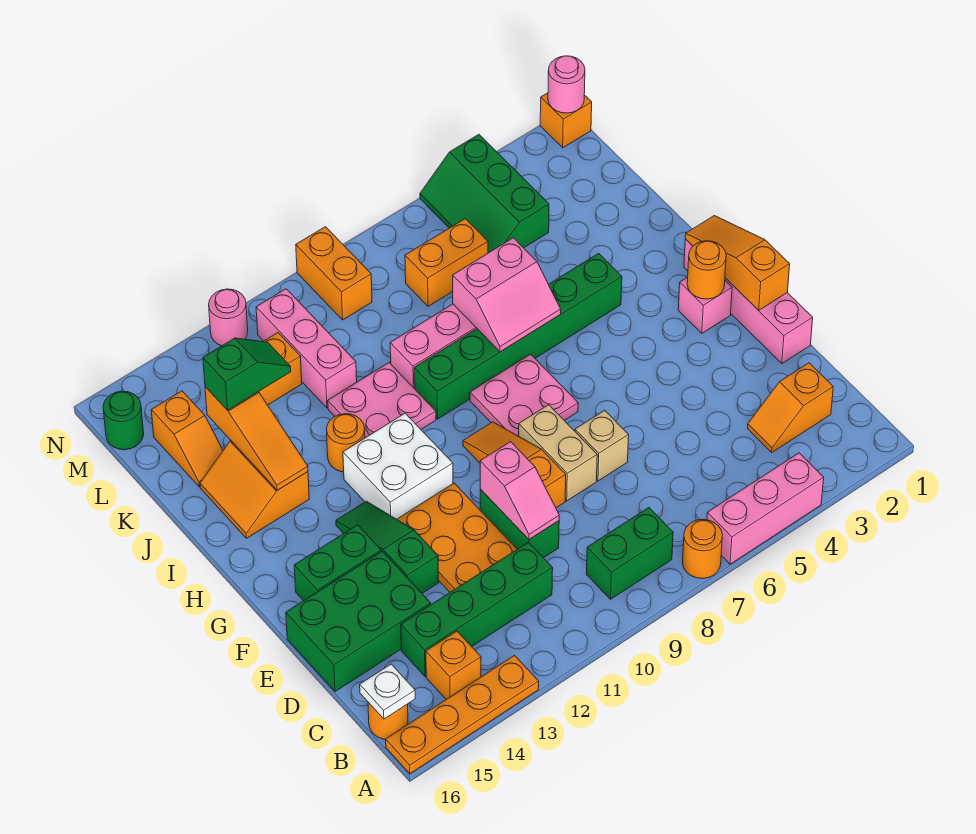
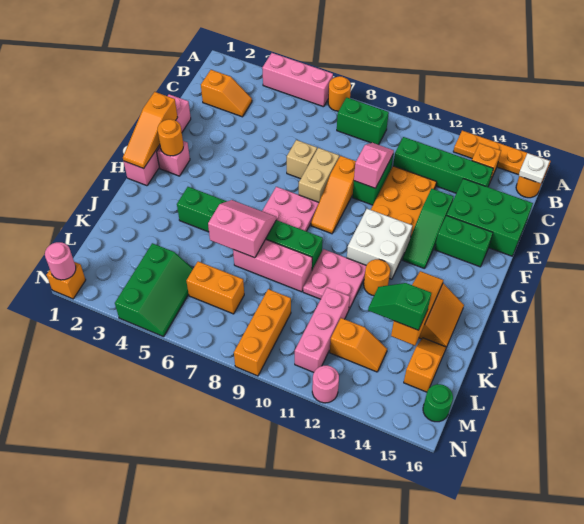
orange brick M9:N9 level 1 -> orange brick L9:N9 level 1

